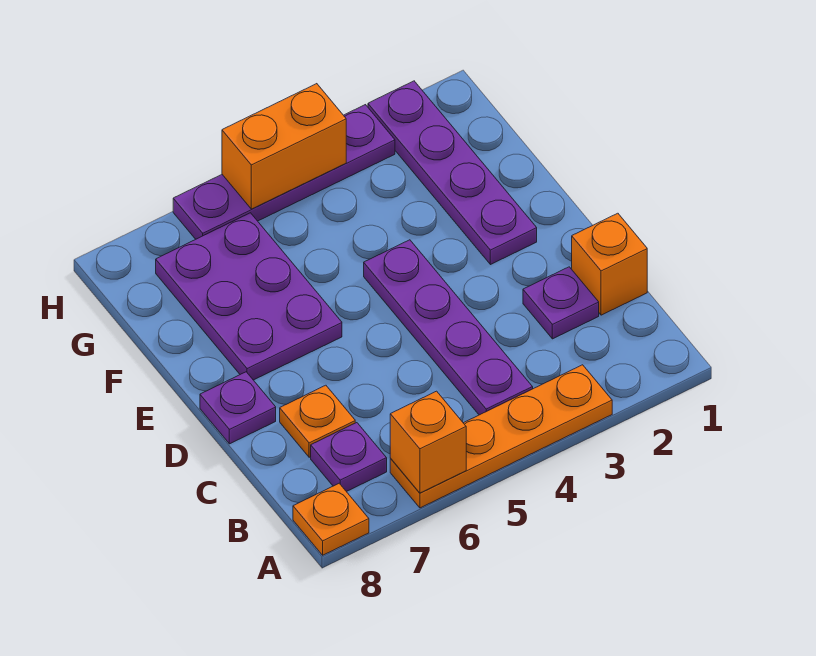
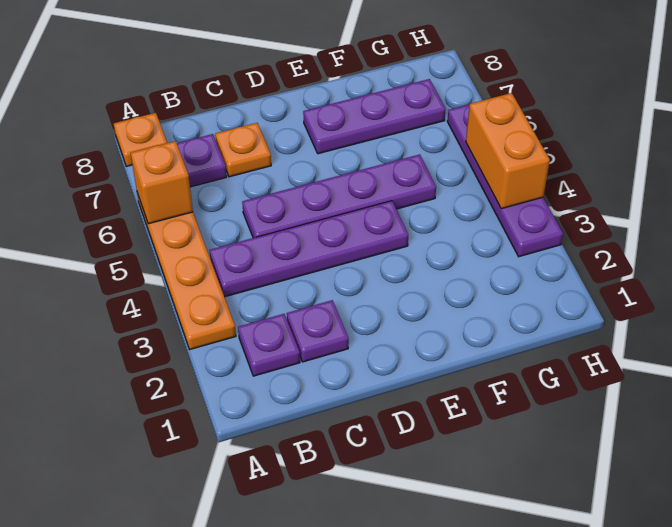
orange brick C1 level 1 -> none
purple plate D8 level 1 -> purple plate B2 level 1
purple plate E2:H2 level 1 -> purple plate C5:F5 level 1
purple plate E6:G7 level 1 -> purple plate E7:G7 level 1

